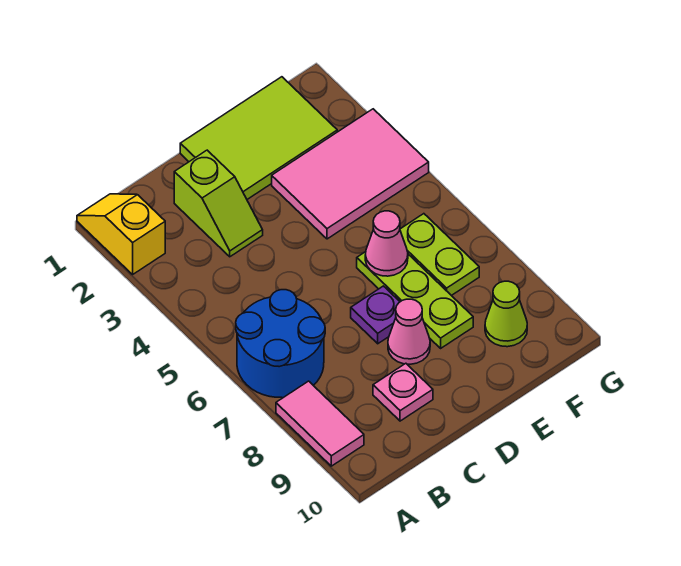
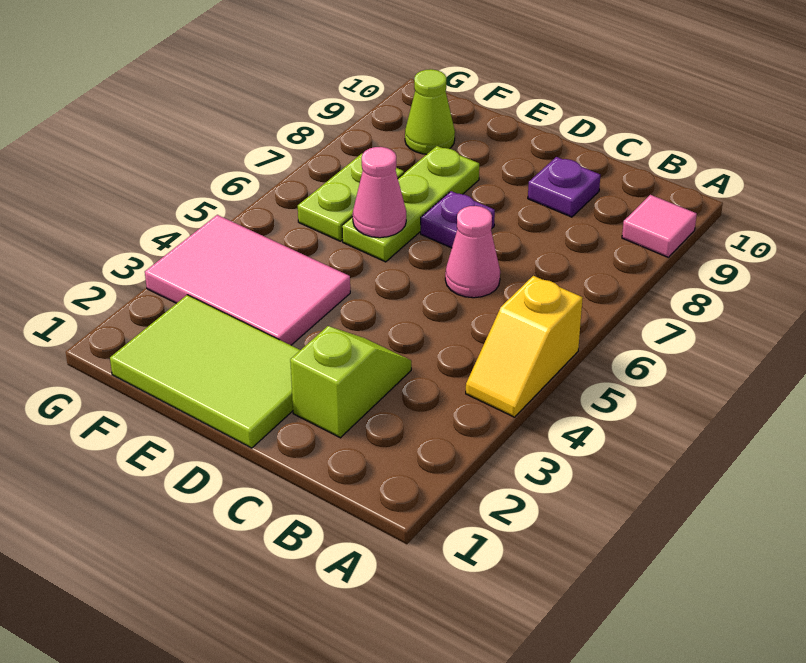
yellow slope A1:A2 level 1 top 2 -> yellow slope A4:A5 level 1 top 5
blue round brick A6:B7 level 1 -> none
pink tile A8:A9 level 1 -> pink tile A9 level 1
pink plate C9 level 1 -> purple plate C9 level 1
pink cone D8 level 1 -> pink cone C6 level 1

